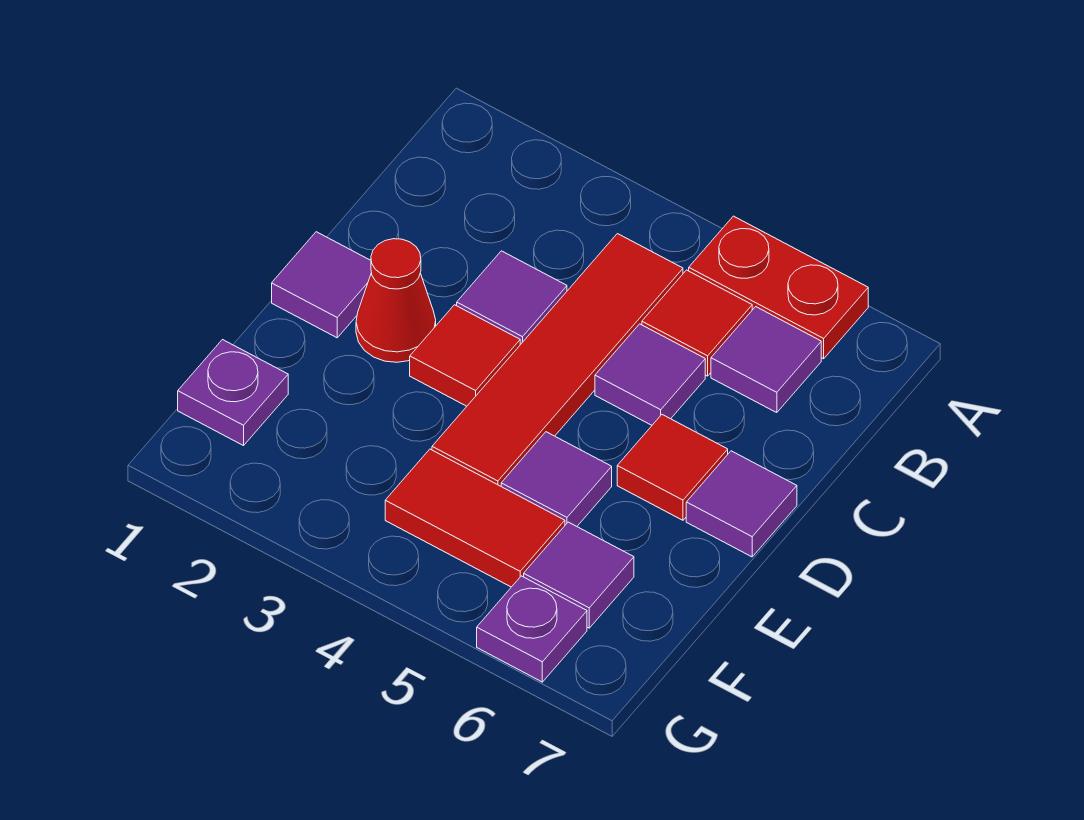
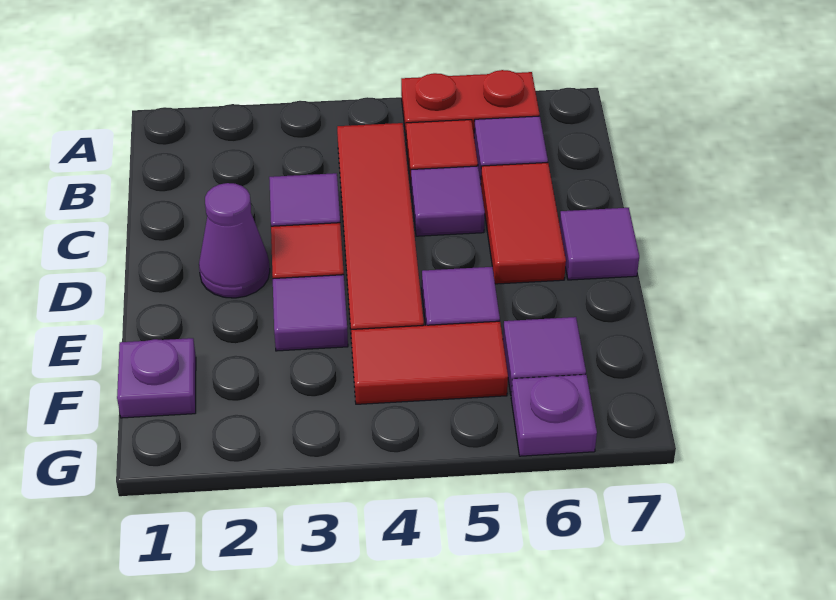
purple tile D1 level 1 -> purple tile E3 level 1
red cone D2 level 1 -> purple cone D2 level 1
red tile D6 level 1 -> red tile C6:D6 level 1

